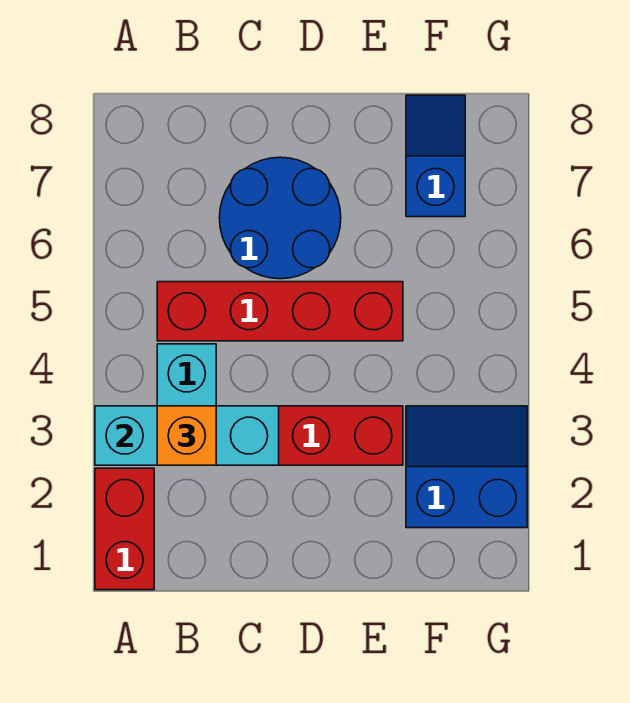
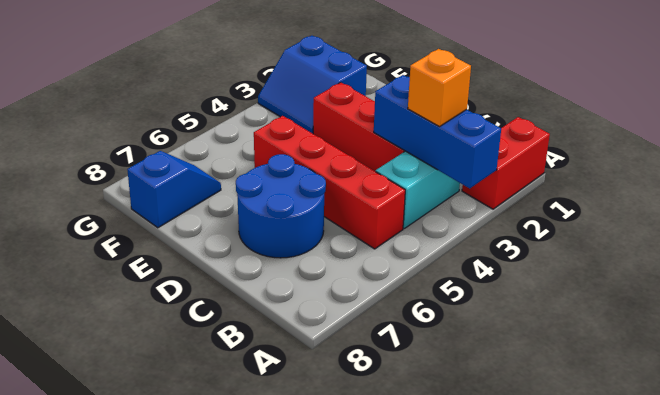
cyan brick A3:C3 level 2 -> blue brick A3:C3 level 2
blue slope F7:F8 level 1 top 7 -> blue slope F7:F8 level 1 top 8

